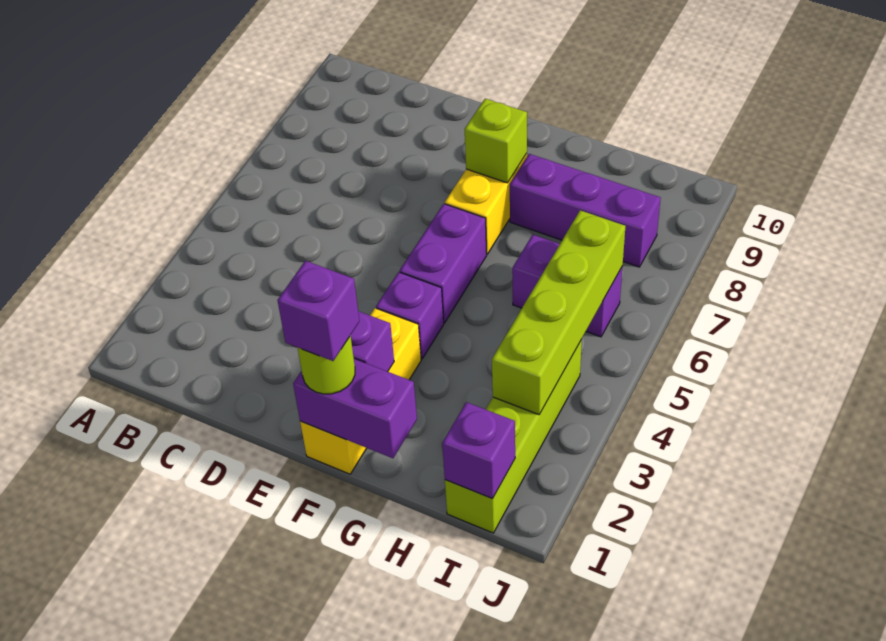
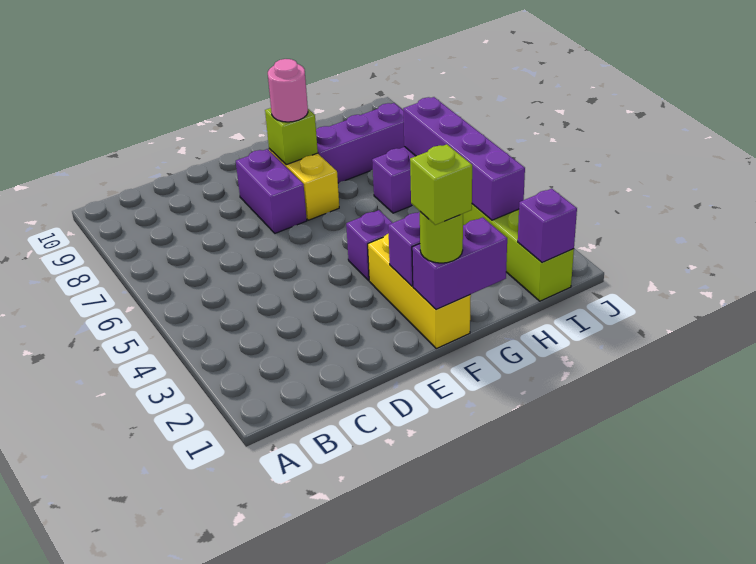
purple brick F1 level 4 -> lime brick F1 level 4
purple brick F5:F6 level 1 -> purple brick E7:E8 level 1
none -> pink round brick F8 level 3
lime brick I3:I6 level 2 -> purple brick I3:I6 level 2

